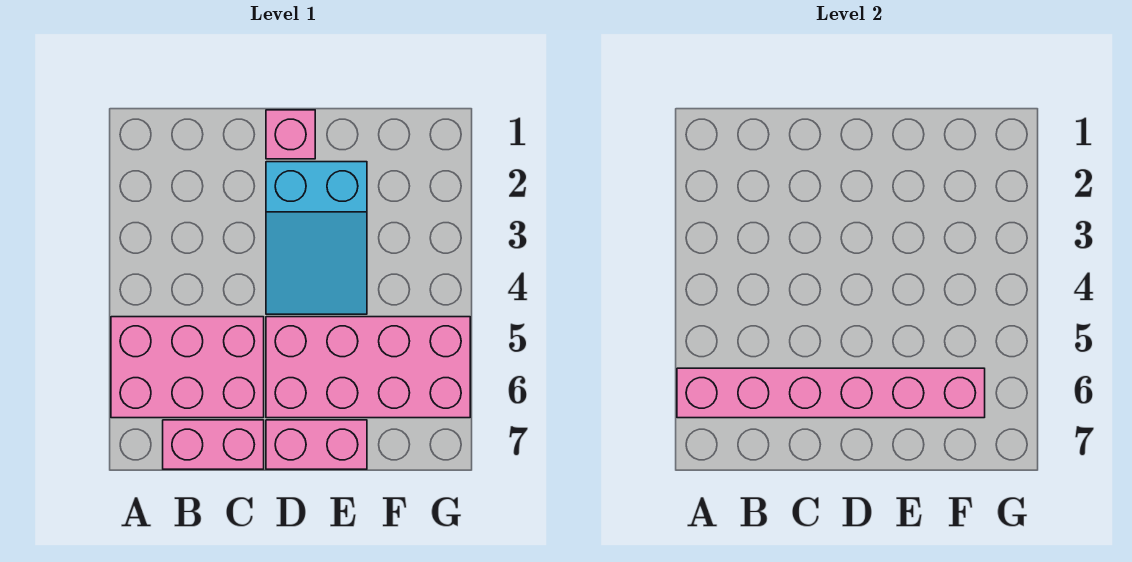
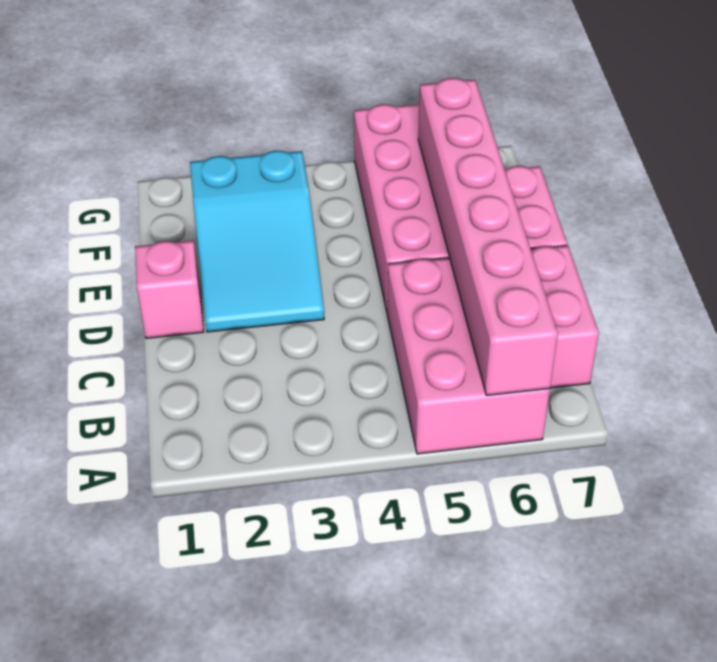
cyan slope D2:E4 level 1 top 2 -> cyan slope D2:F3 level 1 top F

